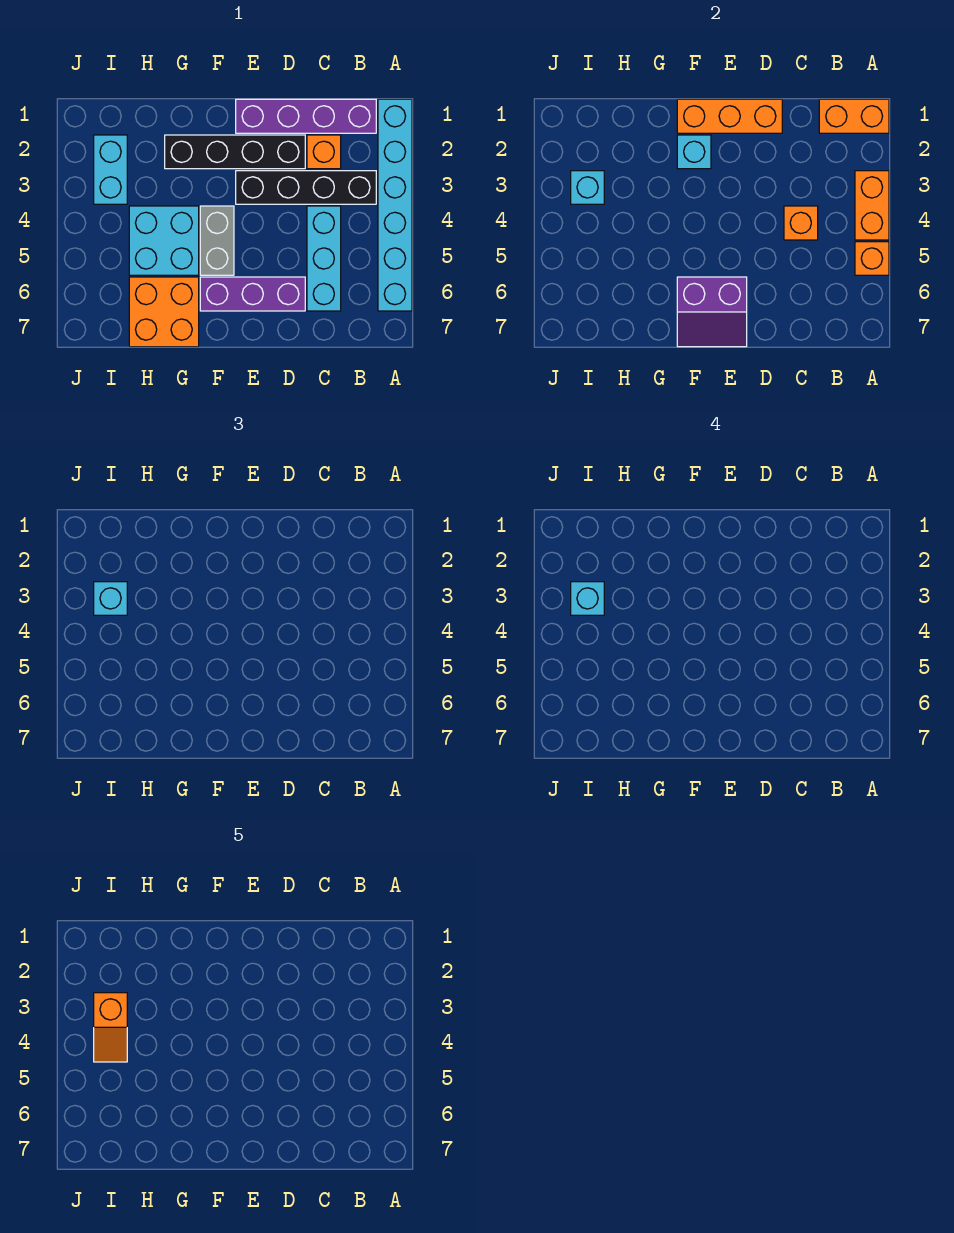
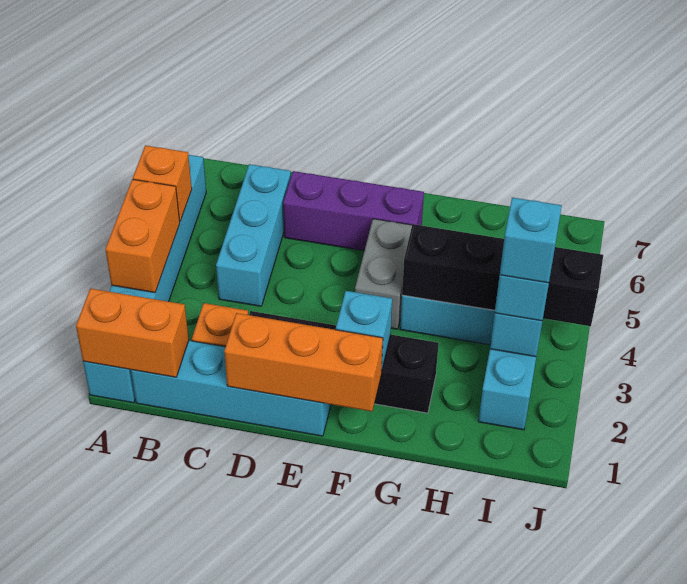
purple brick B1:E1 level 1 -> cyan brick B1:E1 level 1
black brick B3:E3 level 1 -> black brick G4:J4 level 2
orange brick C4 level 2 -> none
purple slope E6:F7 level 2 top 6 -> none
orange brick G6:H7 level 1 -> none
orange slope I3:I4 level 5 top 3 -> none

